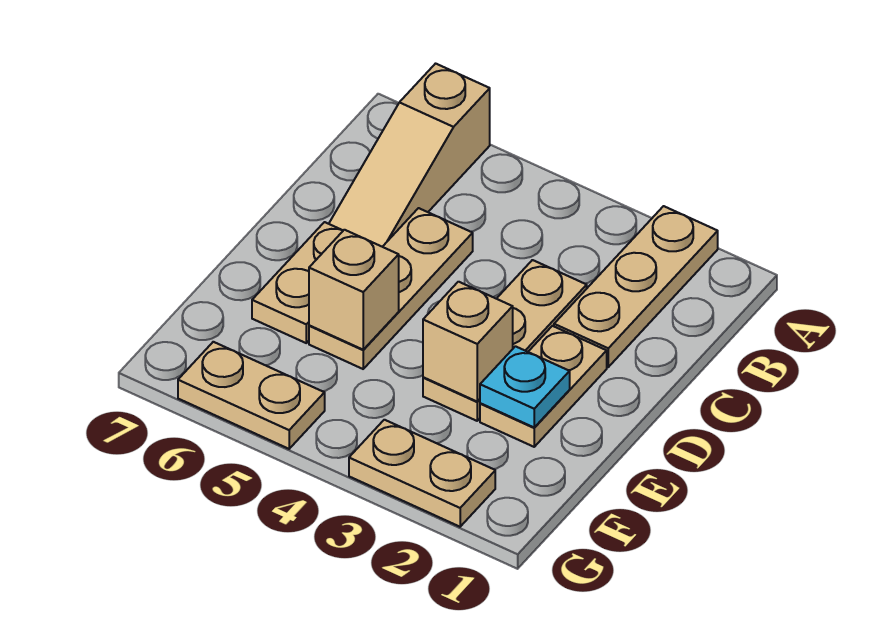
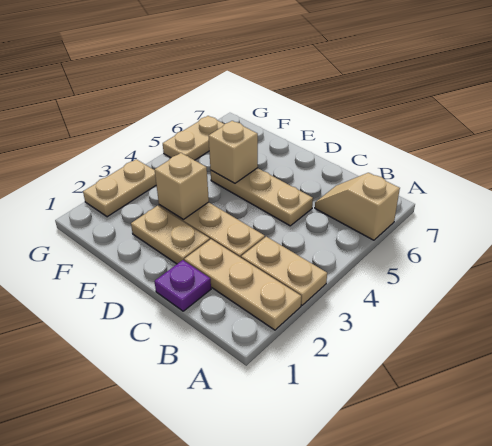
tan slope A6:C6 level 1 top A -> tan slope A6:B6 level 1 top A
none -> purple plate C1 level 1
tan plate D6:E6 level 1 -> tan plate A3:B3 level 1
cyan plate E2 level 2 -> none

